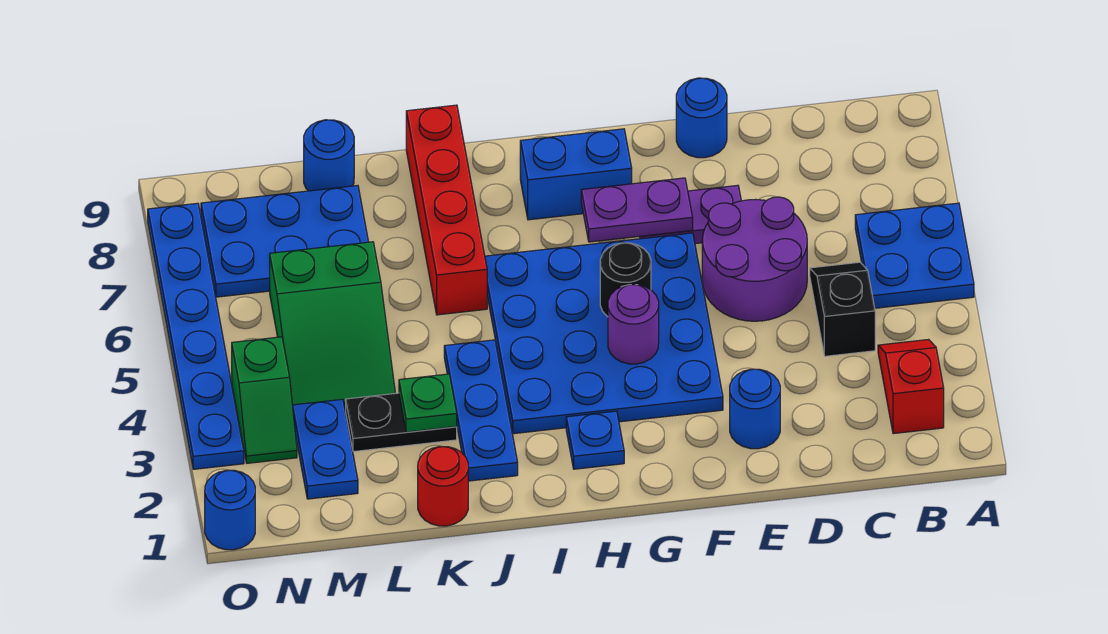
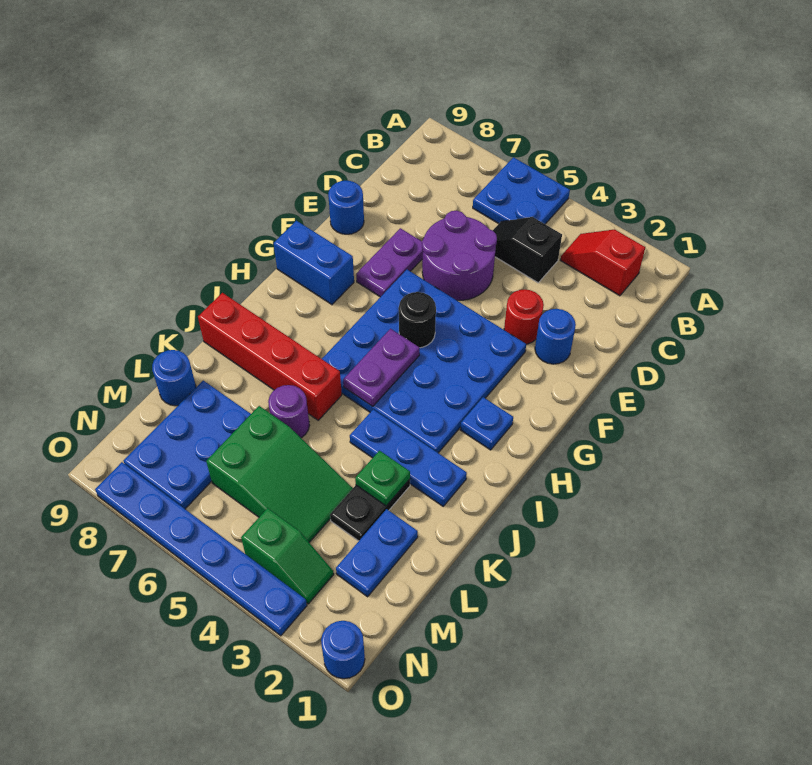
purple plate F7:G7 level 2 -> purple plate H5:I5 level 2
purple round brick G4 level 2 -> purple round brick K6 level 1
blue brick G8:H8 level 1 -> blue brick G8:G9 level 1
red round brick K1 level 1 -> red round brick E3 level 1
blue plate M2:M3 level 1 -> blue plate L2:M2 level 1

